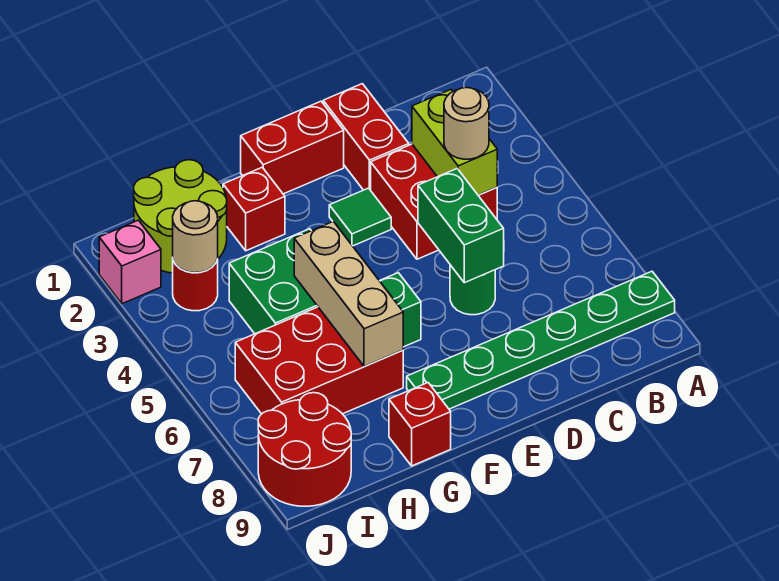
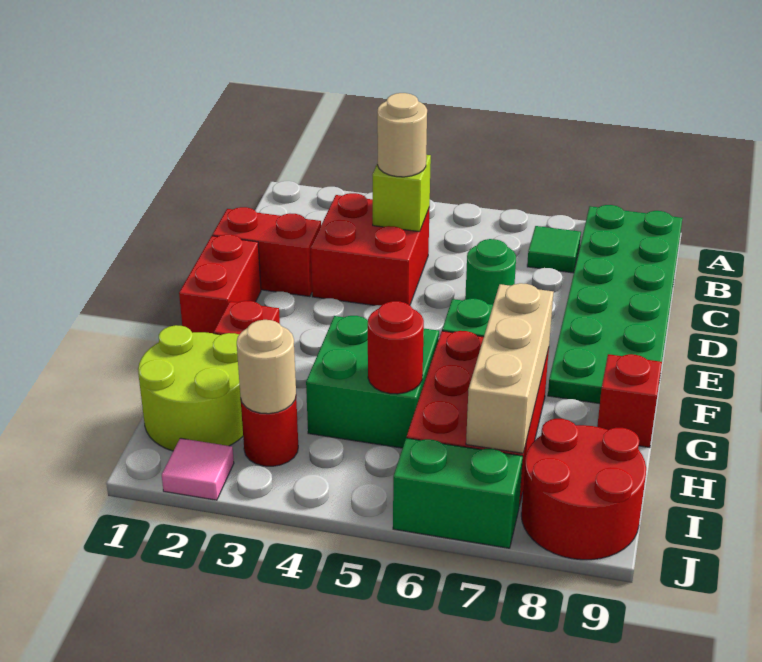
green plate A8:F8 level 1 -> green plate A8:F9 level 1
lime brick C3:C4 level 2 -> lime brick C4 level 2
green brick D5:D6 level 2 -> green brick J6:J7 level 1
green tile E3 level 1 -> green tile B7 level 1
tan brick G5:G7 level 2 -> tan brick G7:I7 level 2
none -> red round brick H5 level 2
pink brick J2 level 1 -> pink tile J2 level 1

